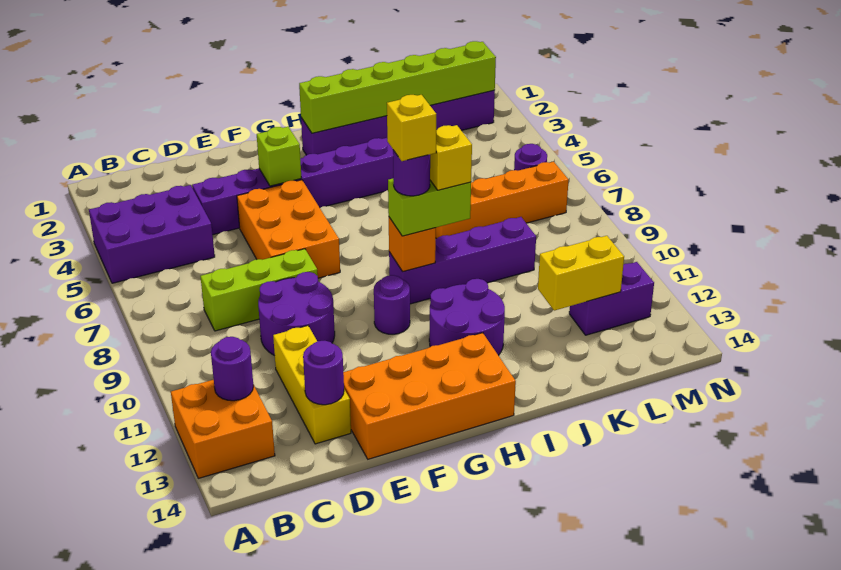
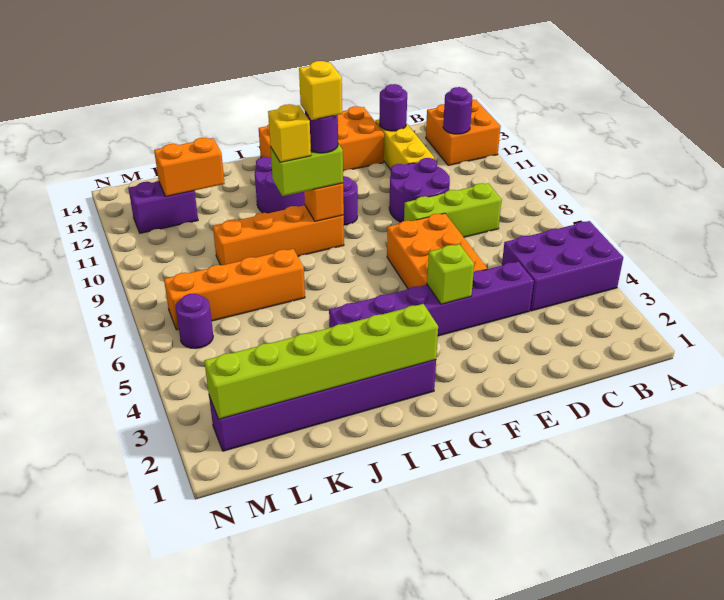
purple brick H9:K9 level 1 -> orange brick H9:K9 level 1
yellow brick K12:L12 level 2 -> orange brick K12:L12 level 2

